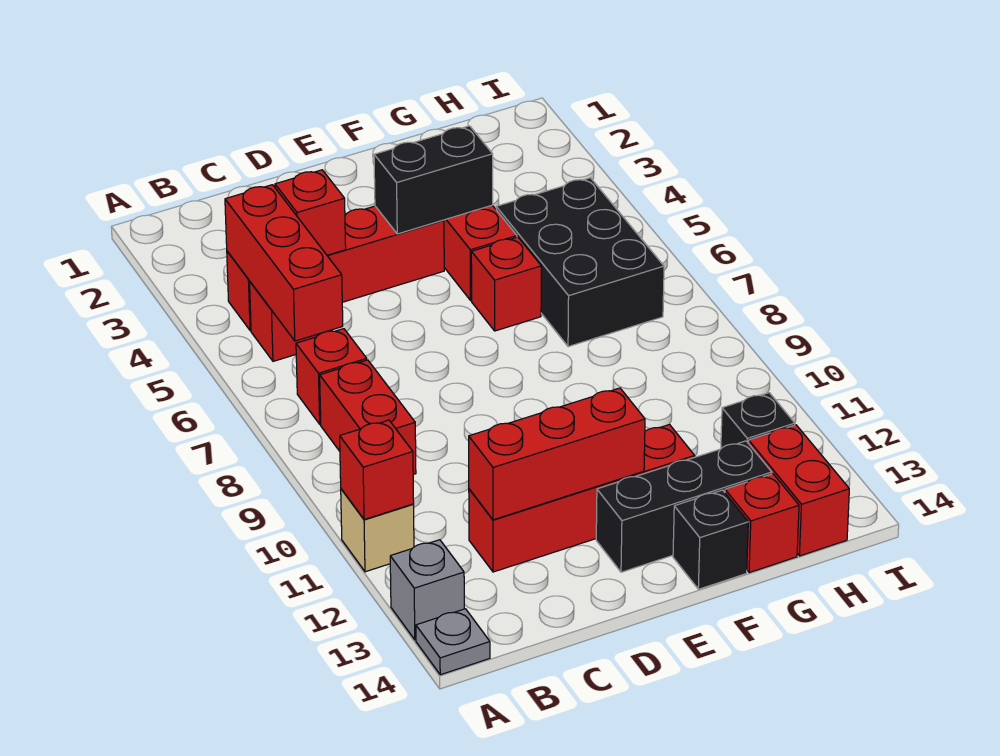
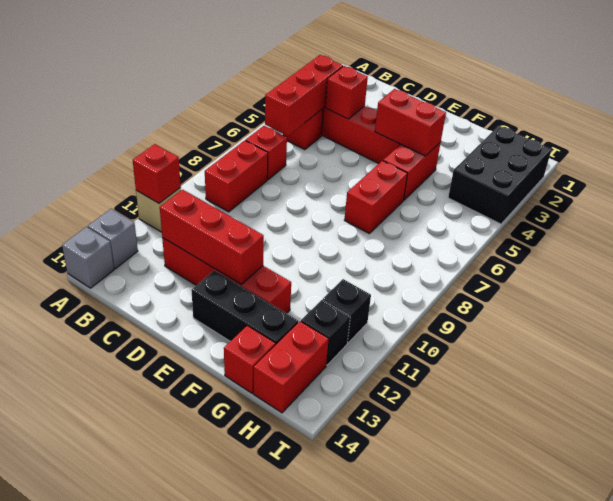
grey plate A14 level 1 -> grey brick A14 level 1
black brick E4:F4 level 2 -> red brick E4:F4 level 2
red brick F6 level 1 -> red brick F6:F7 level 1
black brick F14 level 1 -> black brick H11 level 1
black brick G5:H7 level 1 -> black brick H2:I4 level 1

